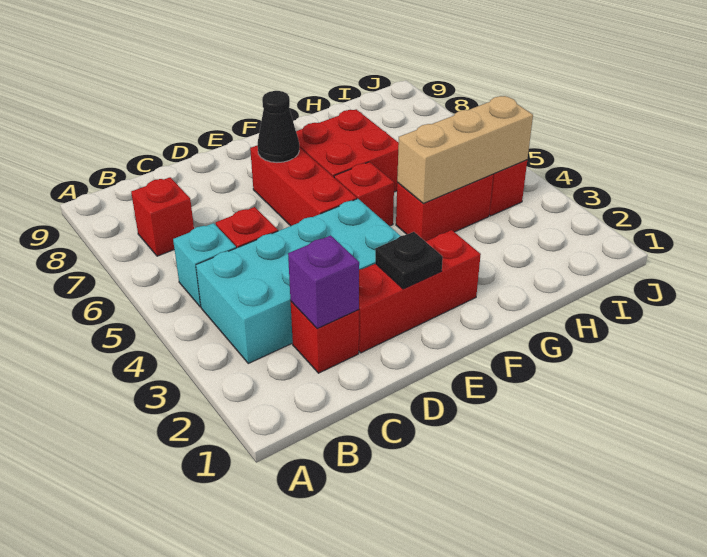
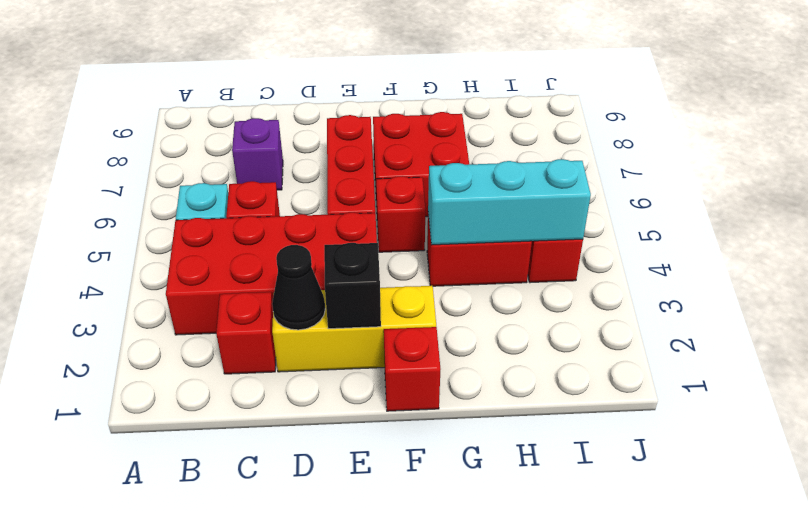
cyan brick B3:E4 level 1 -> red brick B3:E4 level 1
red brick B7 level 1 -> red brick F1 level 1
purple brick C2 level 2 -> purple brick C7 level 1
red brick D2:F2 level 1 -> yellow brick D2:F2 level 1
black plate E2 level 2 -> black brick E2 level 2
black cone E7 level 2 -> black cone D2 level 2
tan brick G4:I4 level 2 -> cyan brick G4:I4 level 2

